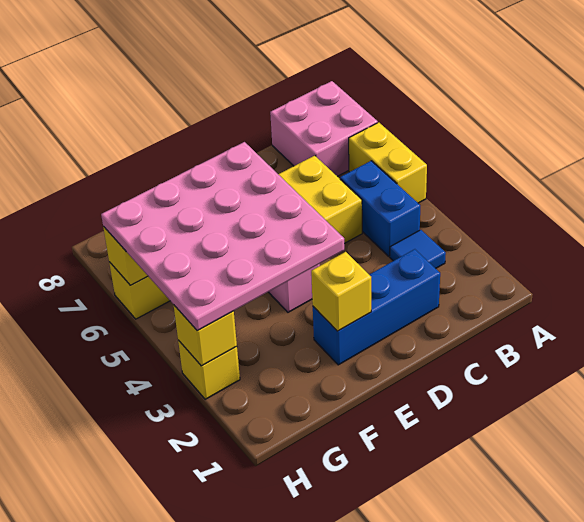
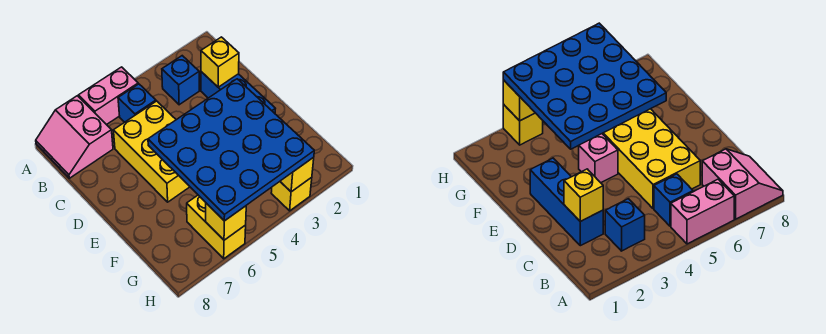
yellow brick A5:A6 level 1 -> pink brick A5:A6 level 1
pink brick A7:B8 level 1 -> pink slope A7:B8 level 1 top 7
blue tile B3 level 1 -> blue brick B3 level 1
blue brick B4:B5 level 1 -> blue brick B5 level 1
yellow brick E2 level 2 -> yellow brick C2 level 2
pink plate E3:H6 level 3 -> blue plate E3:H6 level 3

